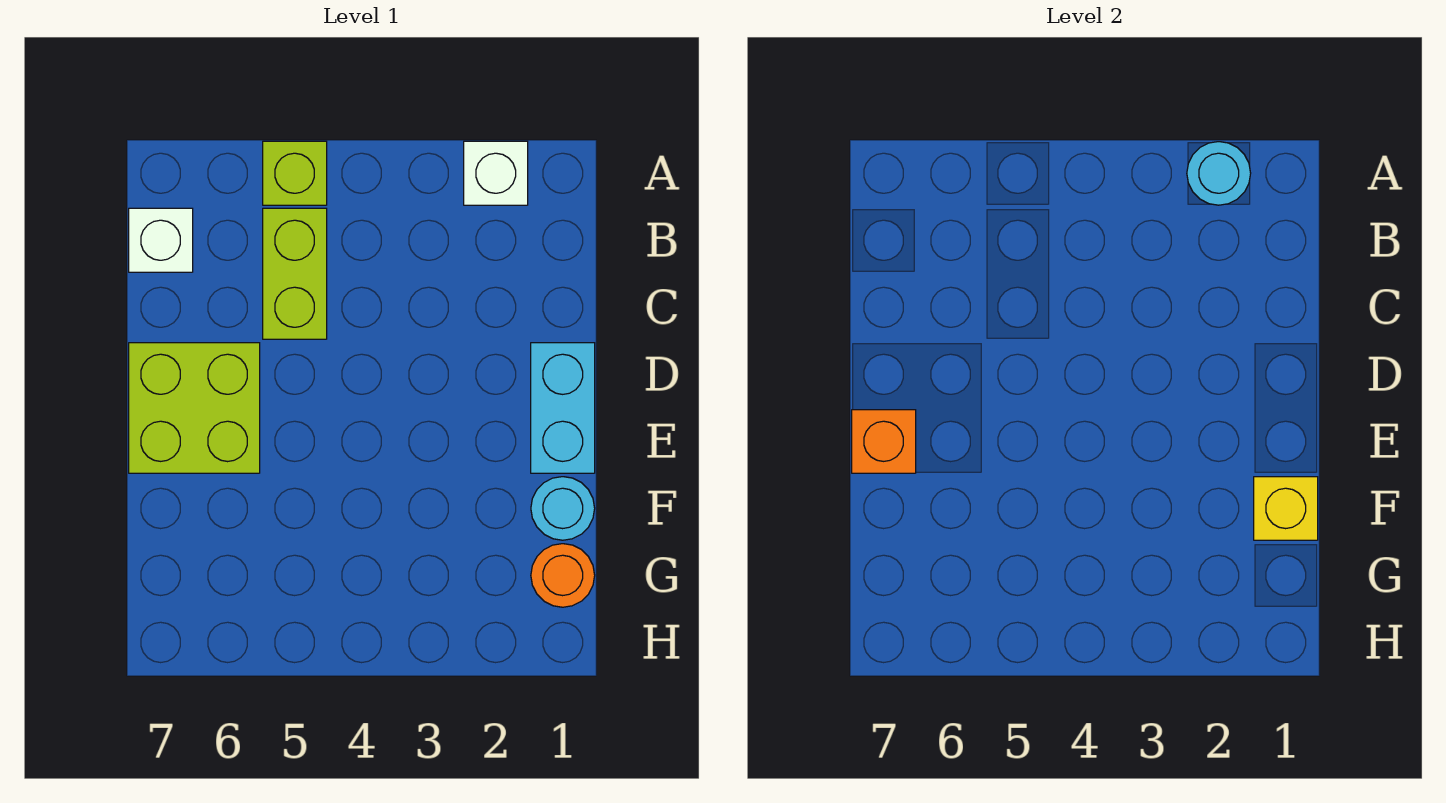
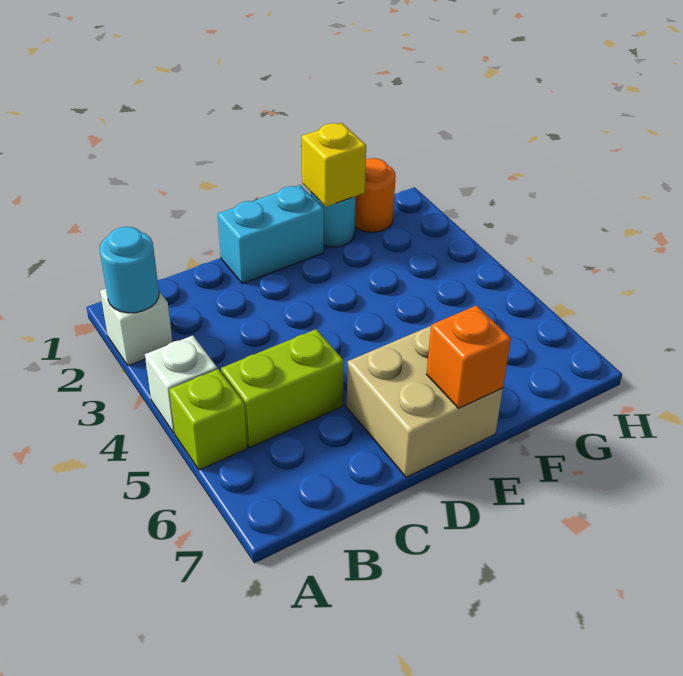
white brick B7 level 1 -> white brick A4 level 1
lime brick D6:E7 level 1 -> tan brick D6:E7 level 1

